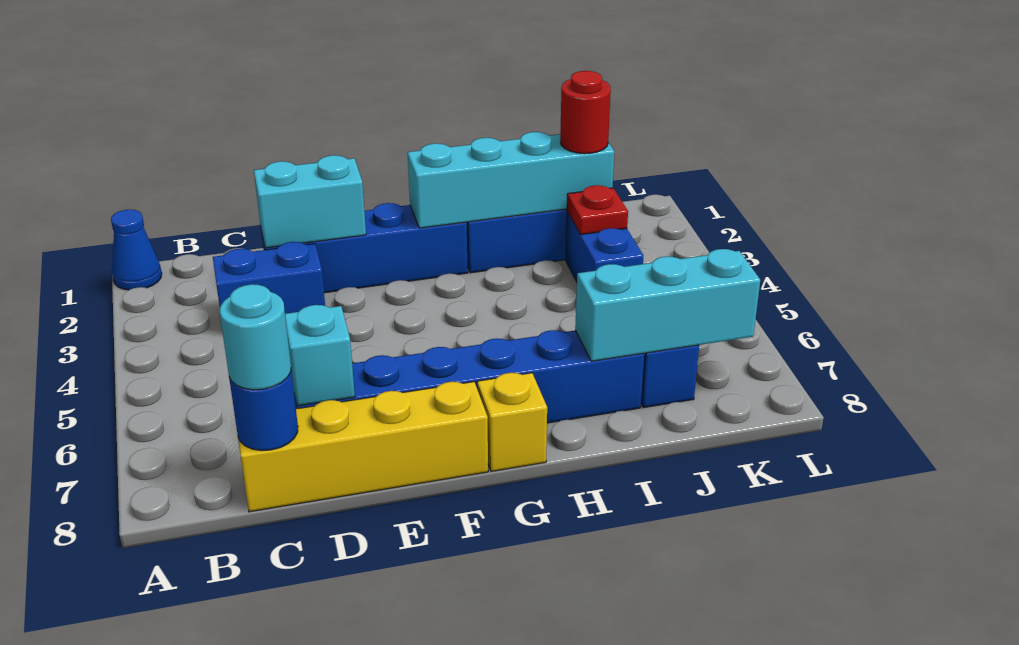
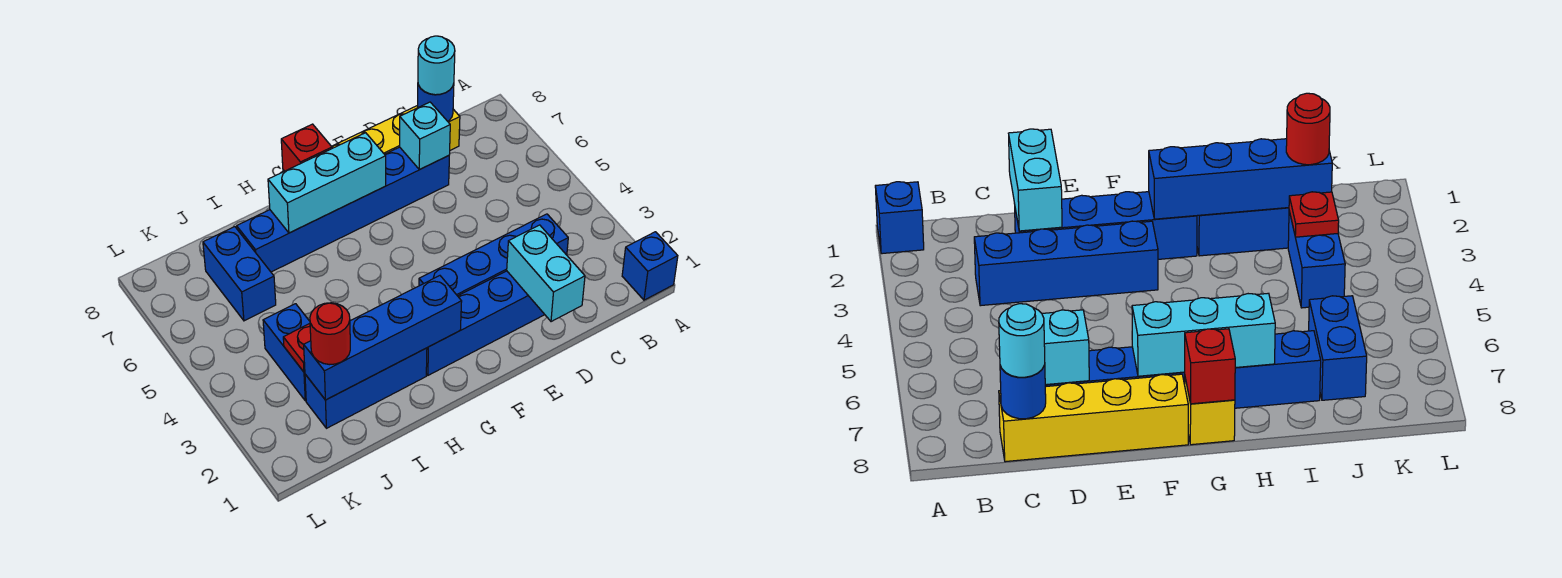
blue cone A1 level 1 -> blue brick A1 level 1
blue brick C3:D3 level 1 -> blue brick C3:F3 level 1
cyan brick D2:E2 level 2 -> cyan brick D1:D2 level 2
cyan brick G2:J2 level 2 -> blue brick G2:J2 level 2
none -> red brick G8 level 2
cyan brick I7:K7 level 2 -> cyan brick F7:H7 level 2

